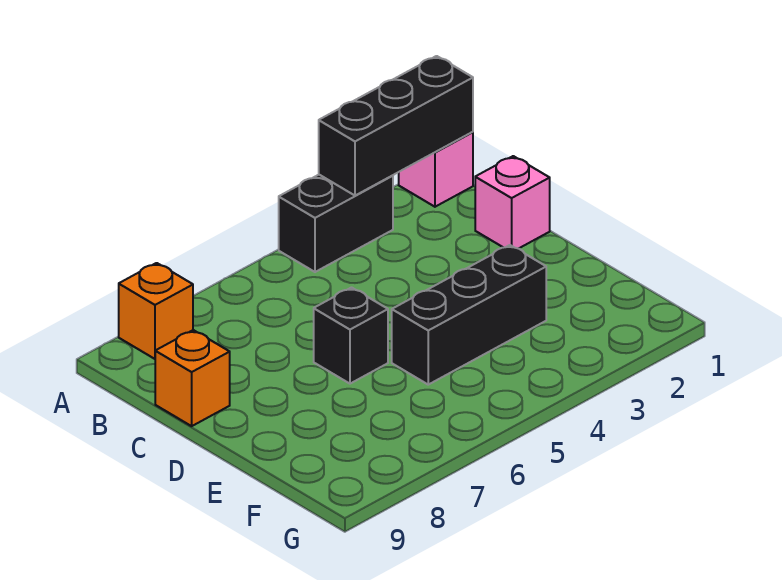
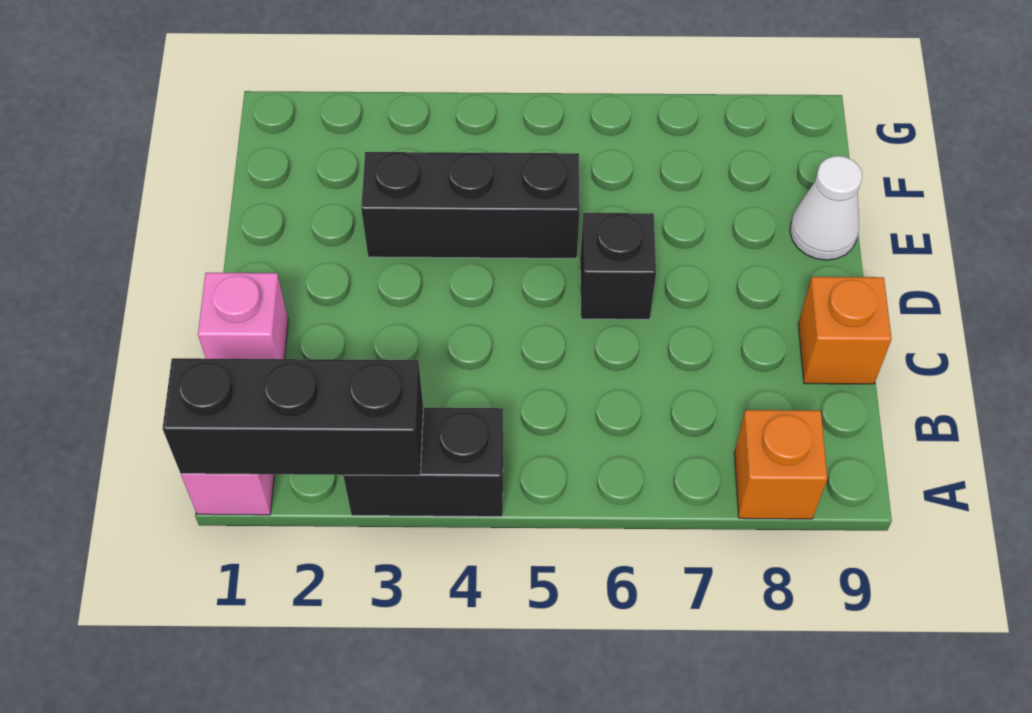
none -> white cone E9 level 1

